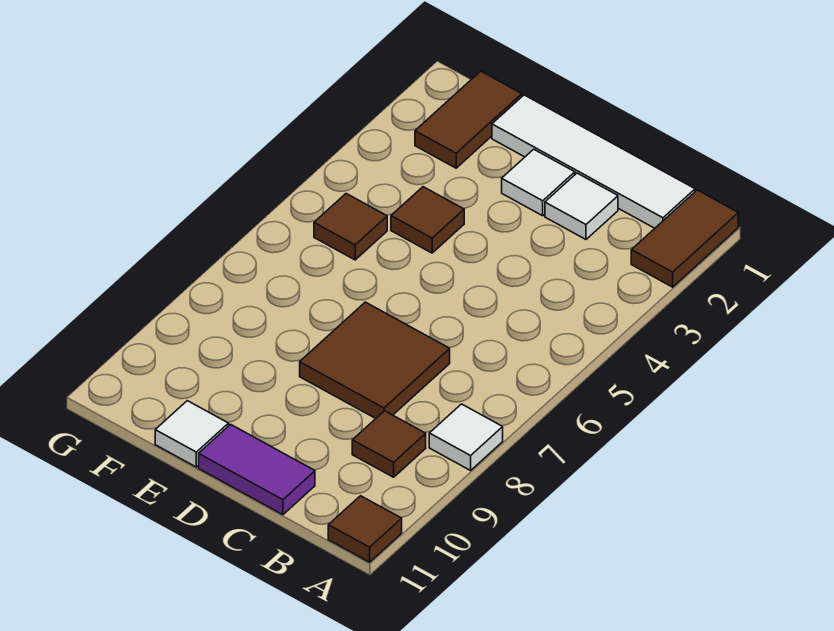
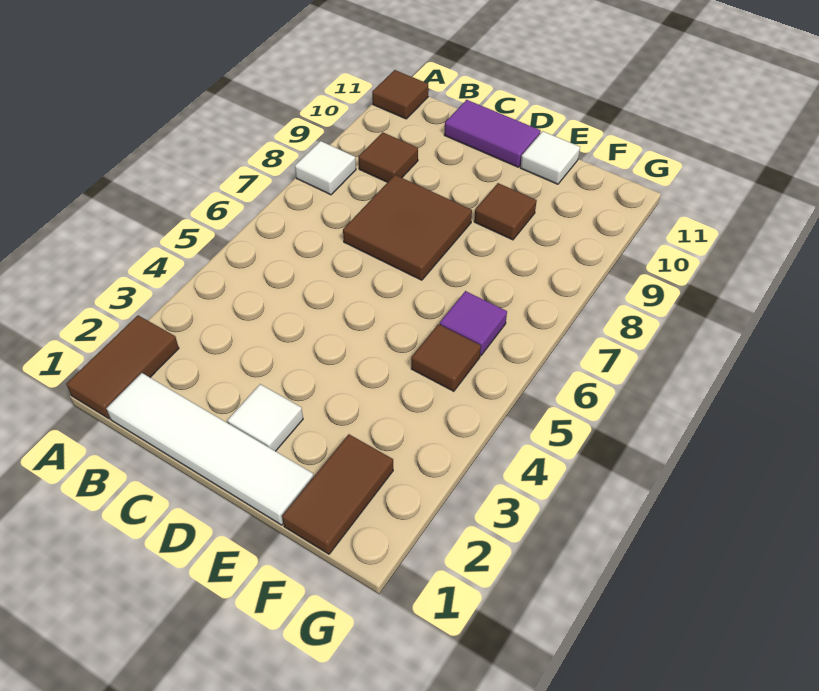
white tile C2 level 1 -> none
brown tile E4 level 1 -> brown tile E9 level 1
none -> purple tile F6 level 1

